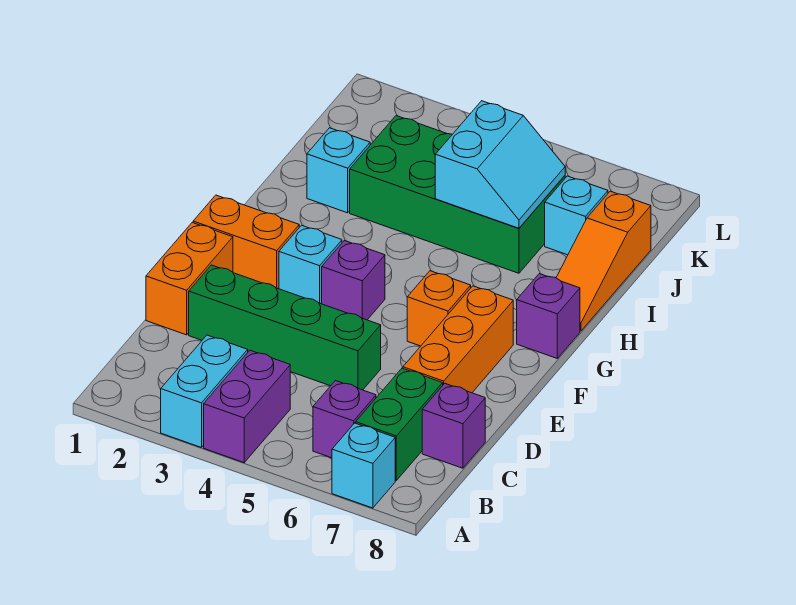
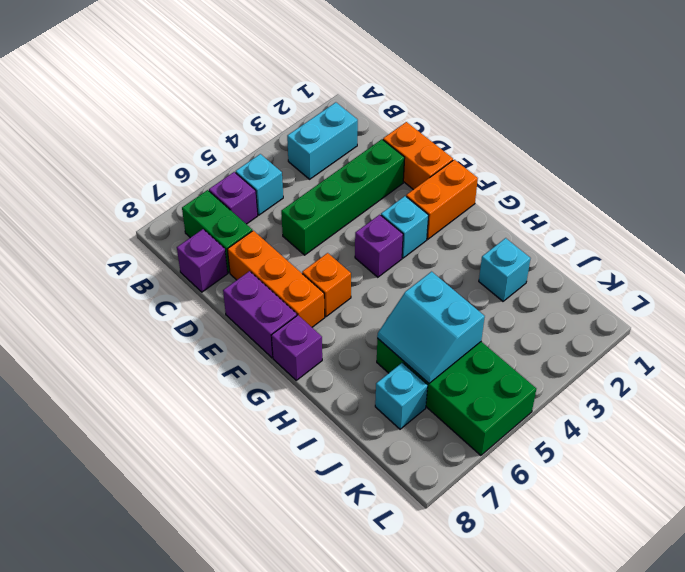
cyan brick A3:B3 level 1 -> cyan brick B2:B3 level 1
purple brick A4:B4 level 1 -> purple brick E8:F8 level 1
cyan brick A7 level 1 -> cyan brick B5 level 1
orange slope H8:J8 level 1 top J -> none
green brick I3:J6 level 1 -> green brick I5:L6 level 1

